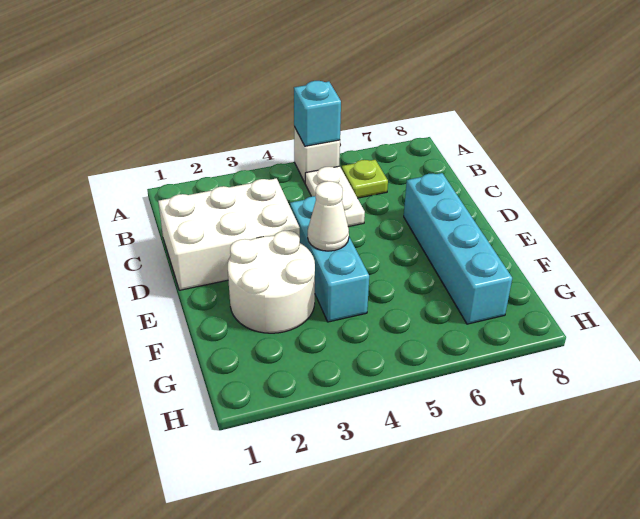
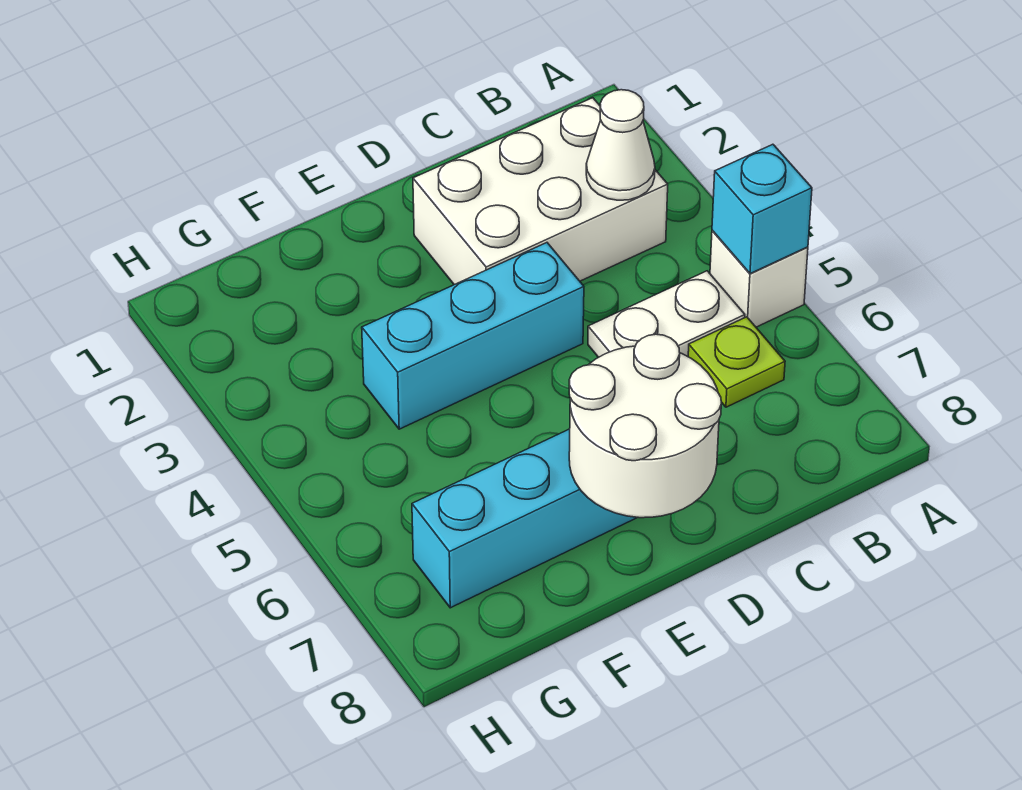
white brick C1:D3 level 1 -> white brick B2:D3 level 1
white round brick E2:F3 level 1 -> white round brick D7:E8 level 2
white cone E4 level 2 -> white cone B3 level 2

